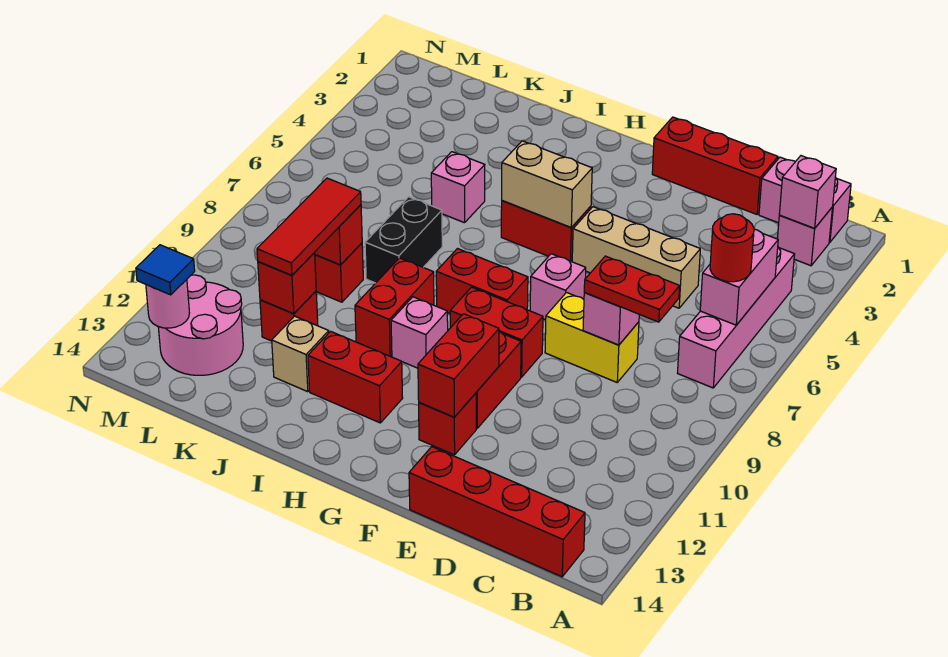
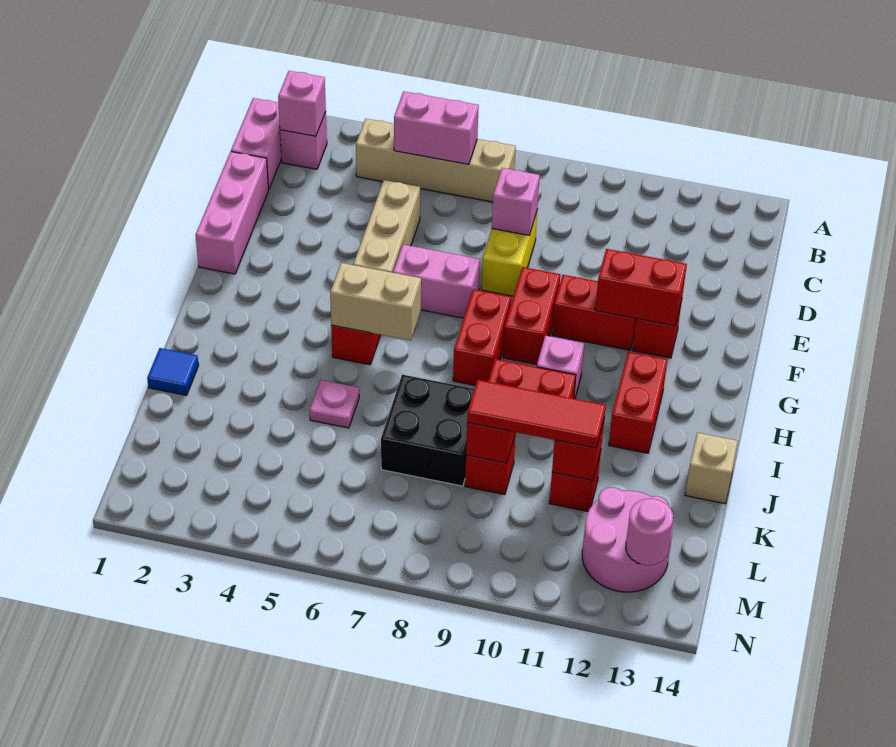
pink brick B4:B7 level 1 -> tan brick B4:B7 level 1
red round brick B6 level 3 -> none
red brick B14:E14 level 1 -> none
red plate C8:D8 level 3 -> none
red brick D1:F1 level 1 -> pink brick D1:F1 level 1
pink brick F7 level 1 -> pink brick F6:F7 level 1
tan brick G5:H5 level 2 -> tan brick H5:H6 level 2
pink brick J5 level 1 -> pink plate J5 level 1
black brick J7:J8 level 1 -> black brick J7:K8 level 1
tan brick J12 level 1 -> tan brick J14 level 1
blue tile M13 level 3 -> blue tile J1 level 1

